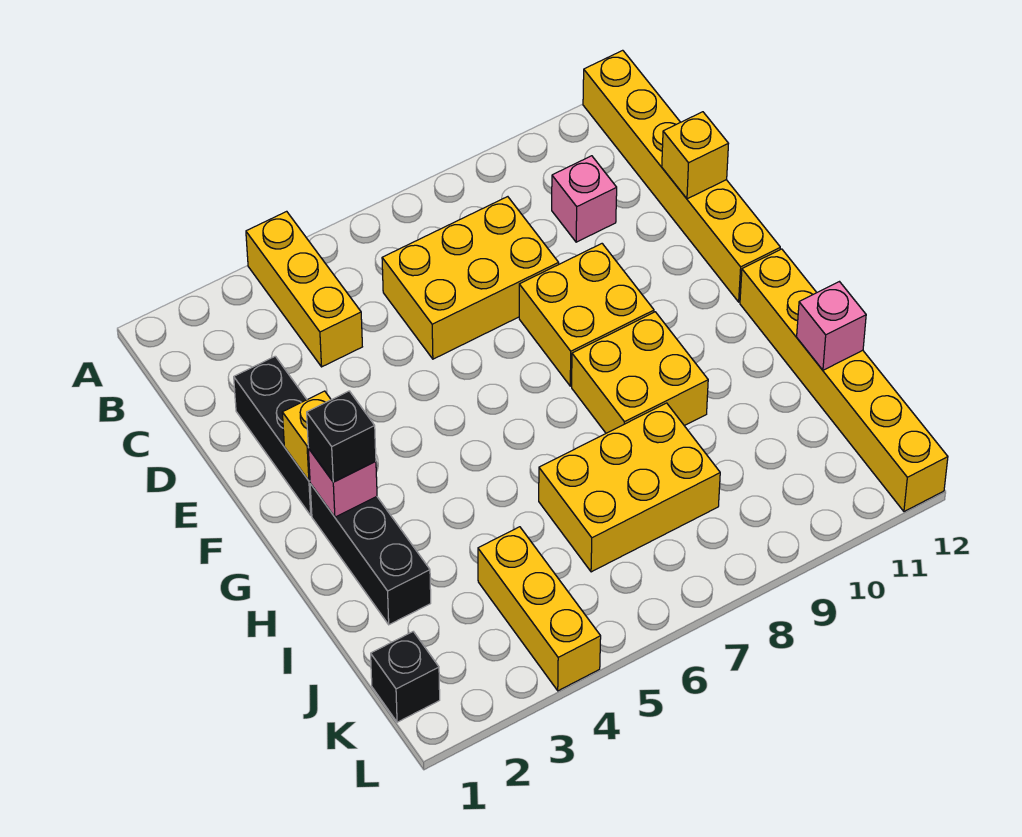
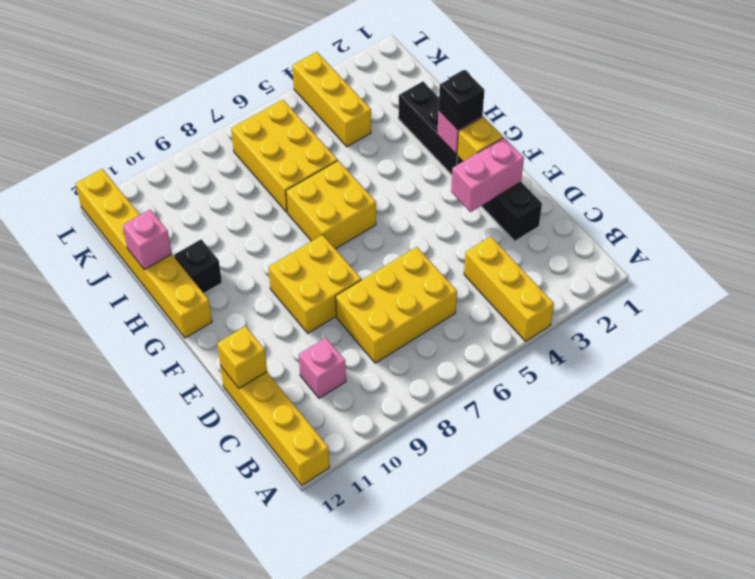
yellow brick A12:F12 level 1 -> yellow brick A12:D12 level 1
none -> pink brick E2:E3 level 2
yellow brick G8:H9 level 1 -> yellow brick G6:H7 level 1
yellow brick I6:J8 level 1 -> yellow brick I6:K7 level 1
black brick K1 level 1 -> black brick H11 level 1

